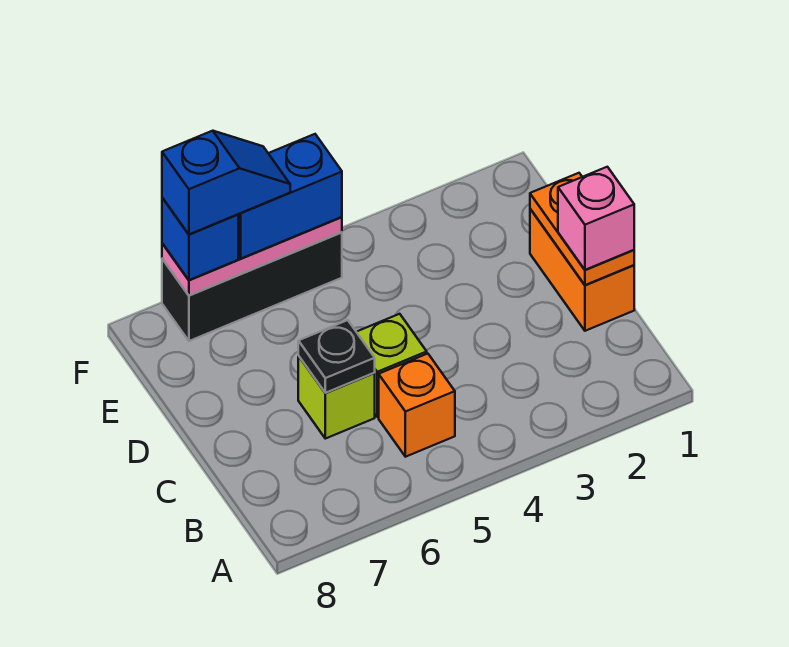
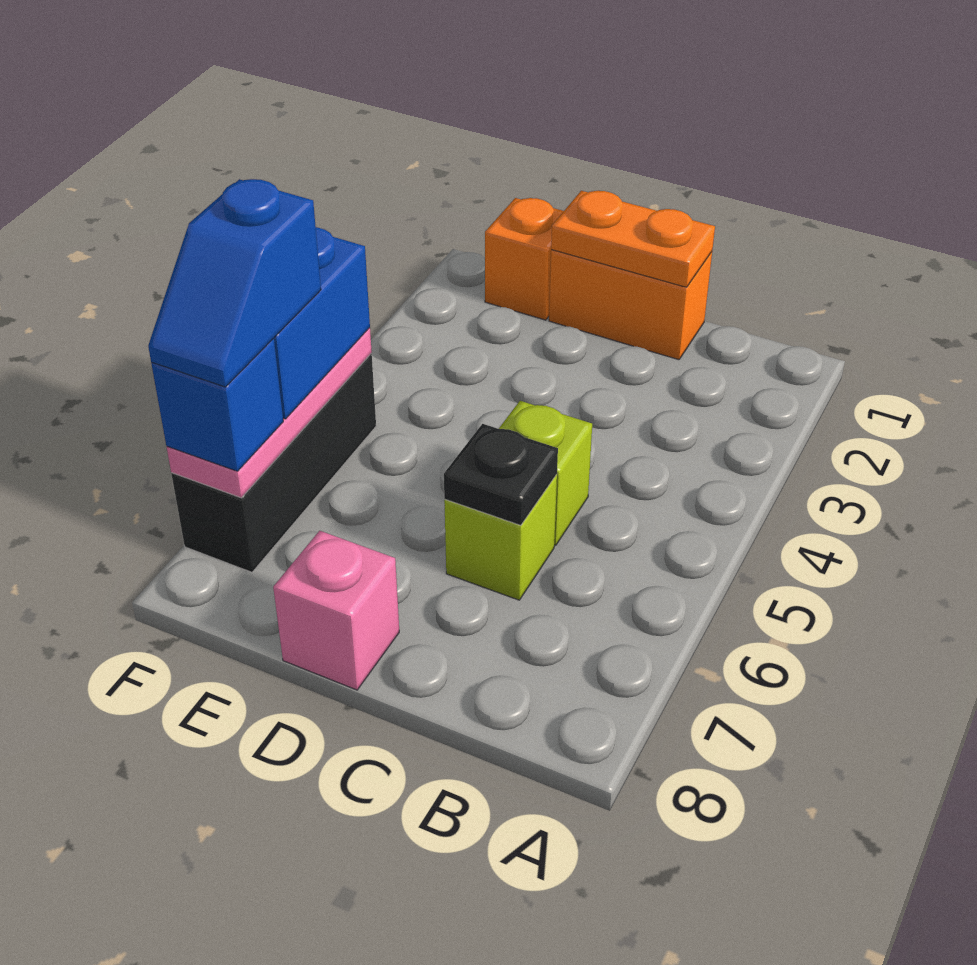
orange brick B5 level 1 -> orange brick E1 level 1
pink brick C1 level 3 -> pink brick D8 level 1
blue slope F6:F7 level 4 top 7 -> blue slope F6:F7 level 4 top 6

